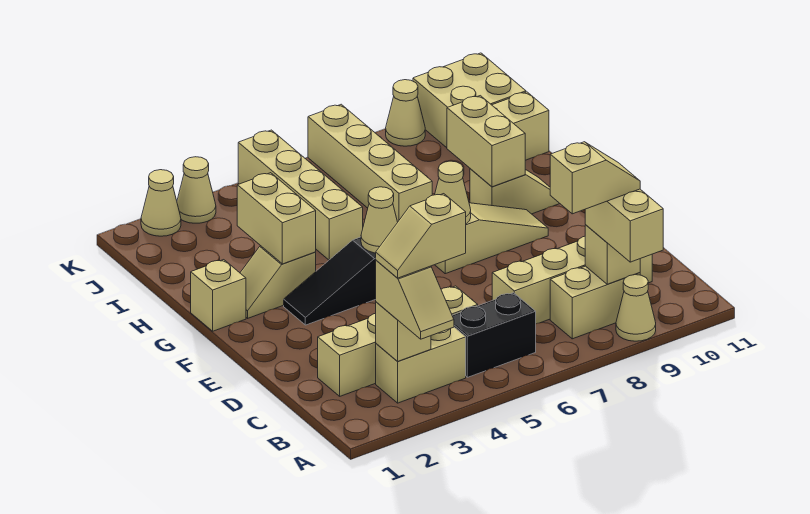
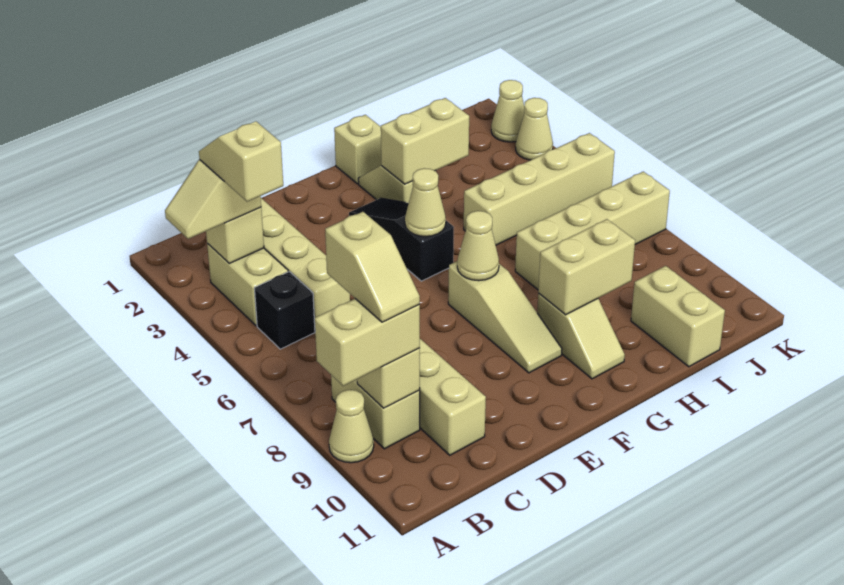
black brick B5:B6 level 1 -> black brick B5 level 1
tan brick J10:K11 level 1 -> none
tan cone K9 level 1 -> none

